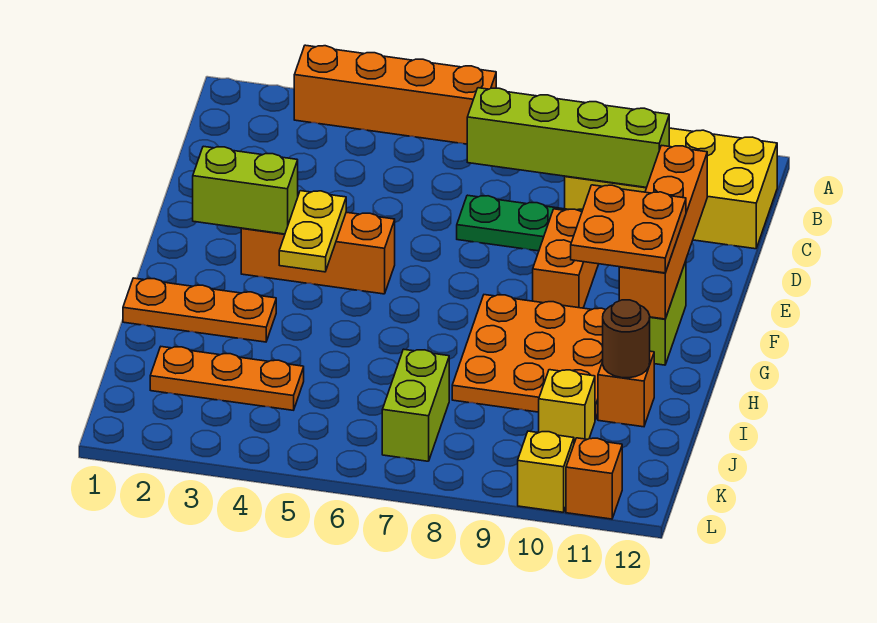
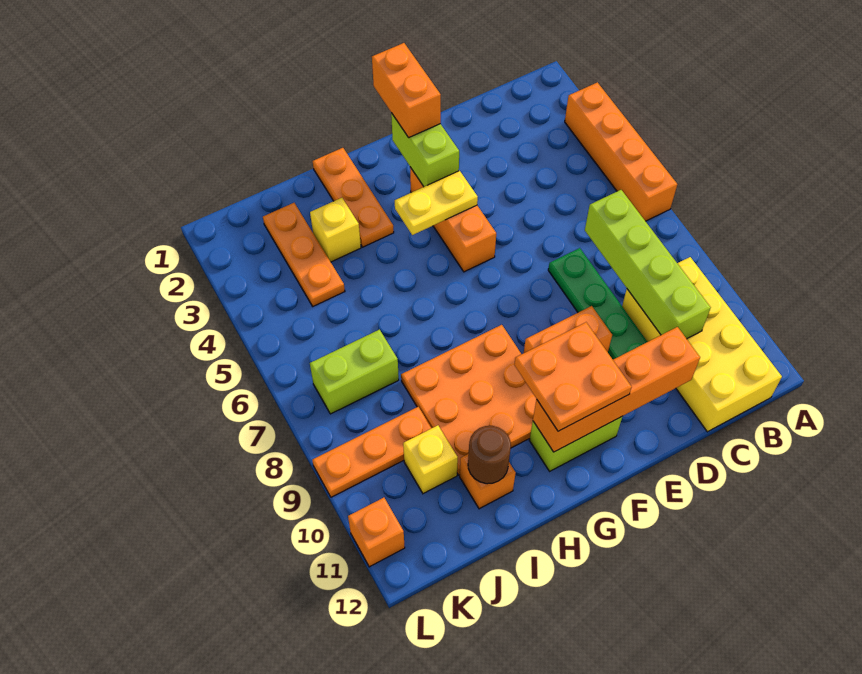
none -> orange brick F1:F2 level 3
none -> orange plate J9:L9 level 1
yellow brick L10 level 1 -> yellow brick I3 level 1

